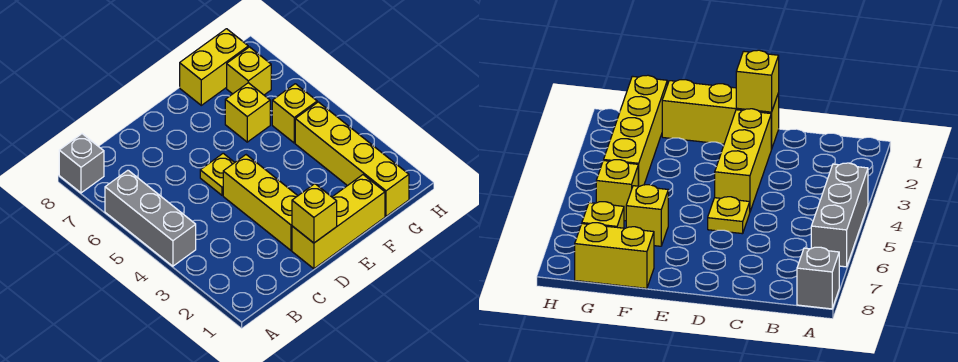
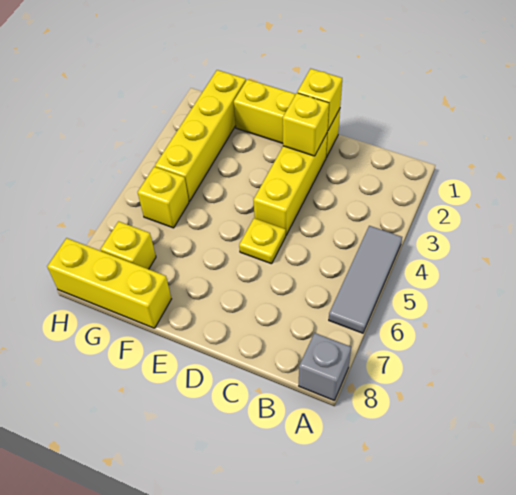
grey brick A4:A6 level 1 -> grey tile A4:A6 level 1
yellow brick F6 level 1 -> yellow brick D2 level 2
yellow brick F8:G8 level 1 -> yellow brick F8:H8 level 1

